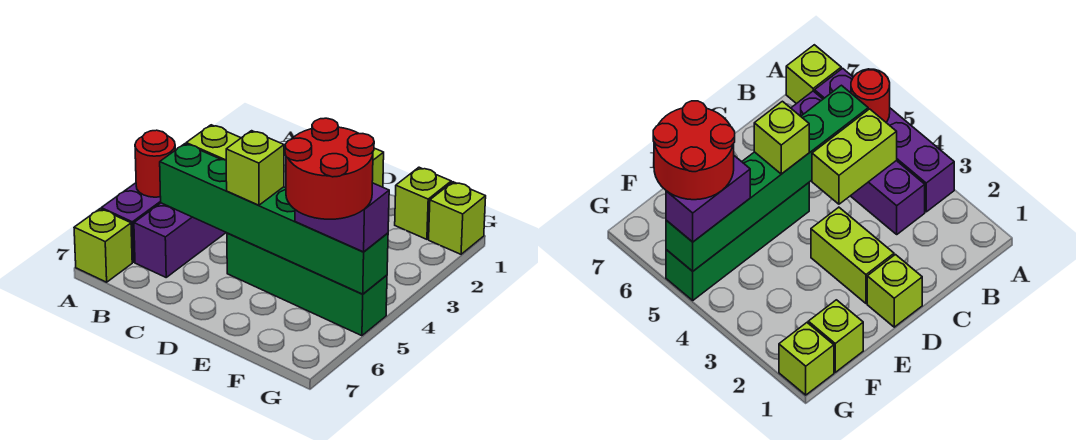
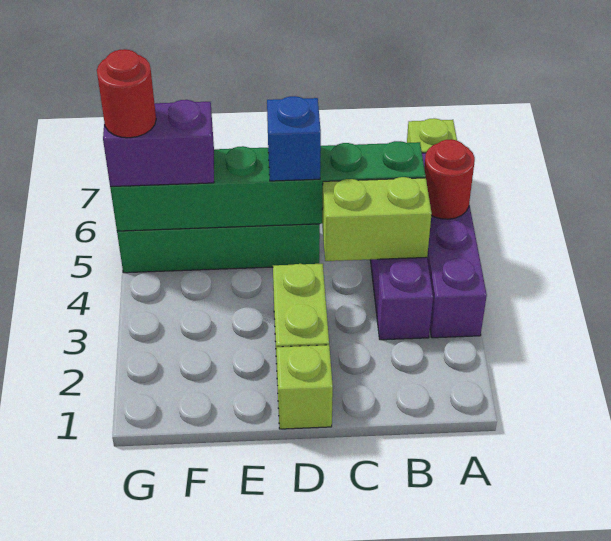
lime brick D5 level 3 -> blue brick D5 level 3
lime brick F1 level 1 -> none
red round brick F5:G6 level 4 -> red round brick G5 level 4
lime brick G1 level 1 -> none

